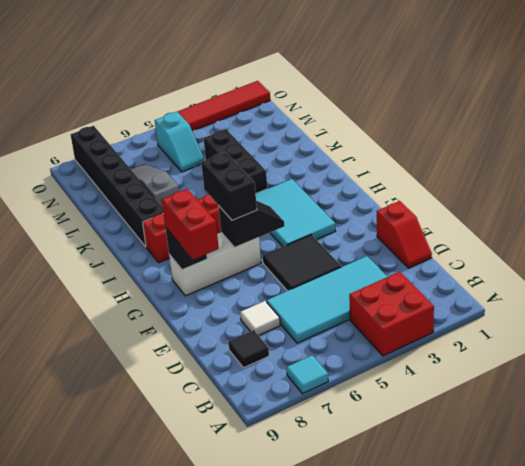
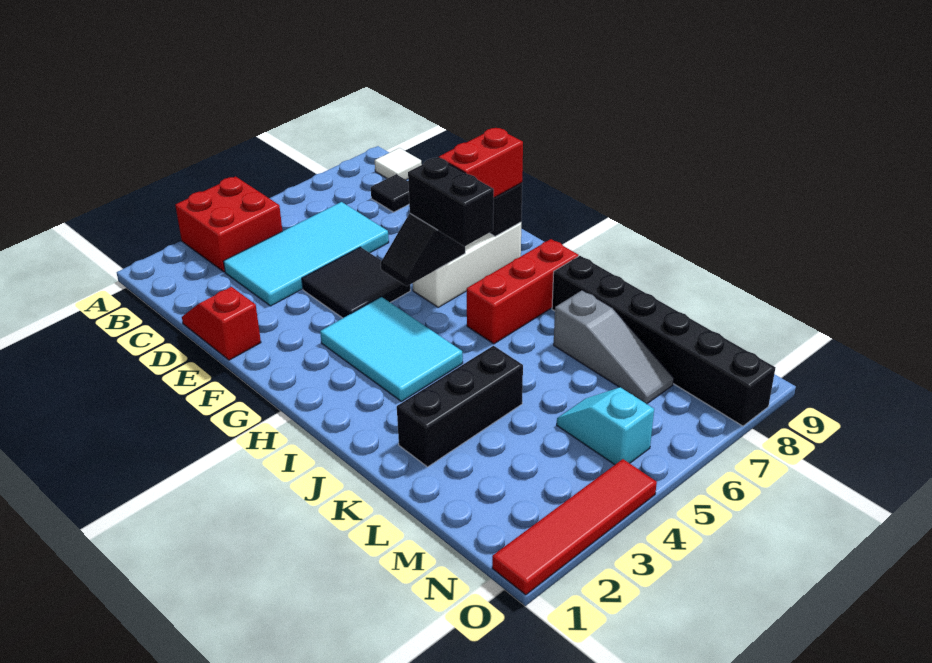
cyan tile A7 level 1 -> none
white tile D7 level 1 -> white tile B9 level 1
red brick F8:G8 level 3 -> red brick G7:G8 level 3
black brick J4:L4 level 1 -> black brick K2:K4 level 1

